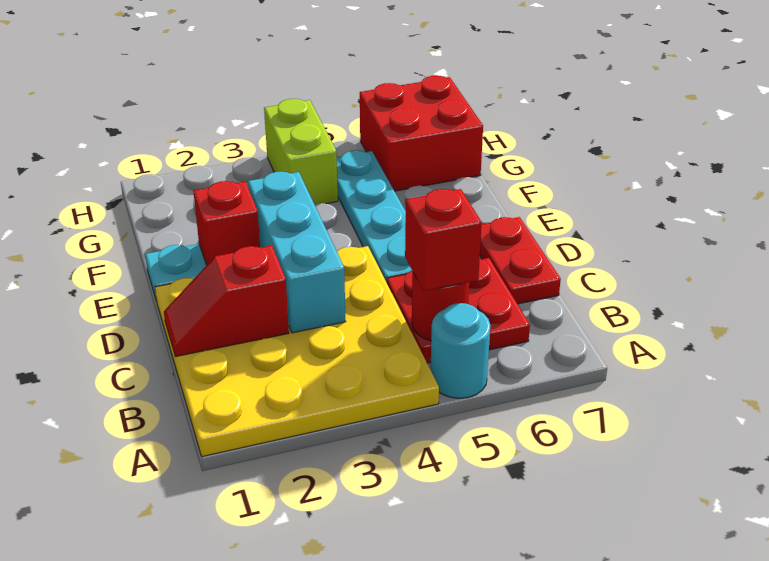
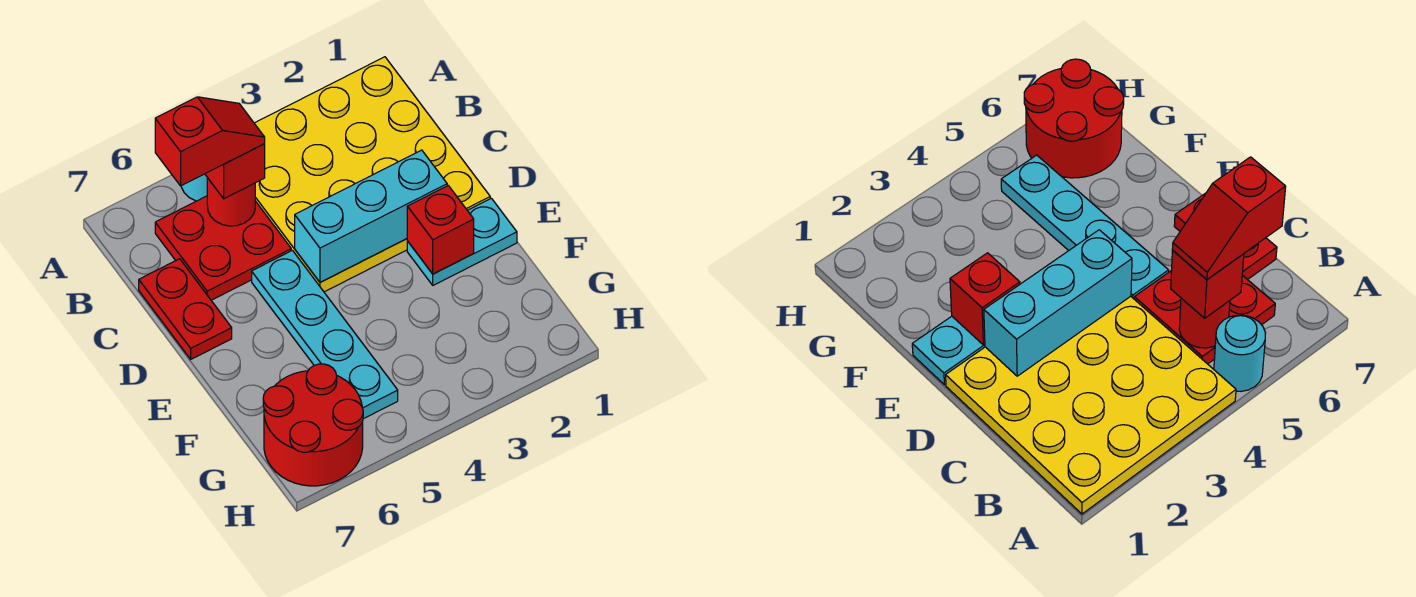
red slope C1:C2 level 2 top 2 -> red slope B5:B6 level 4 top 6
cyan brick C3:E3 level 2 -> cyan brick D2:D4 level 2
lime brick G4:H4 level 1 -> none
red brick G6:H7 level 1 -> red round brick G6:H7 level 1

